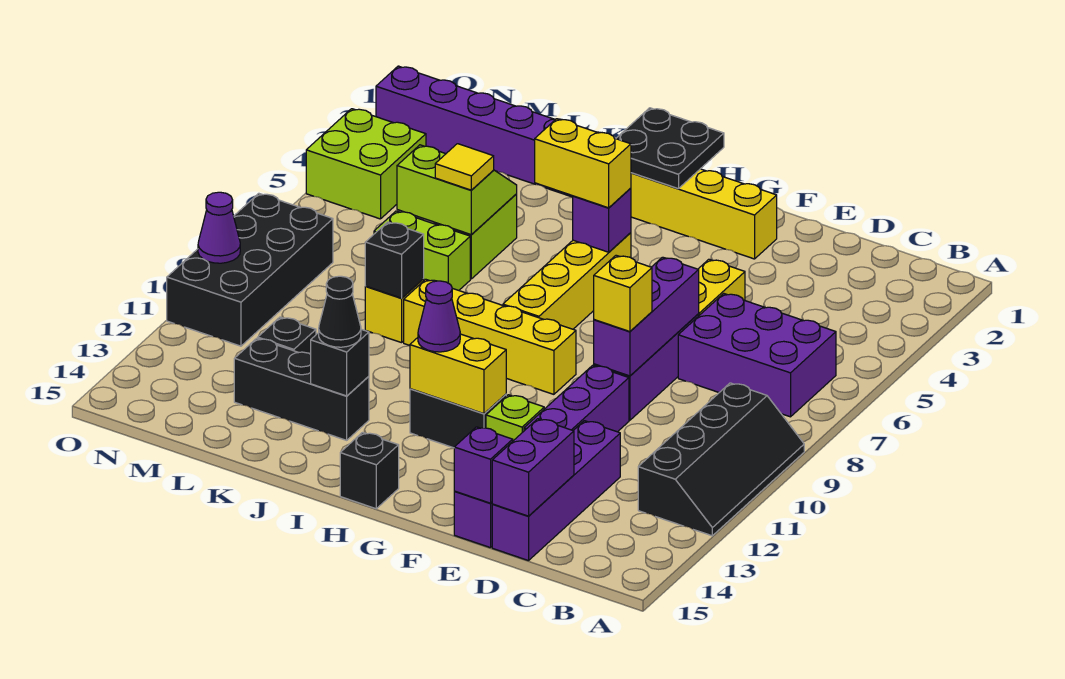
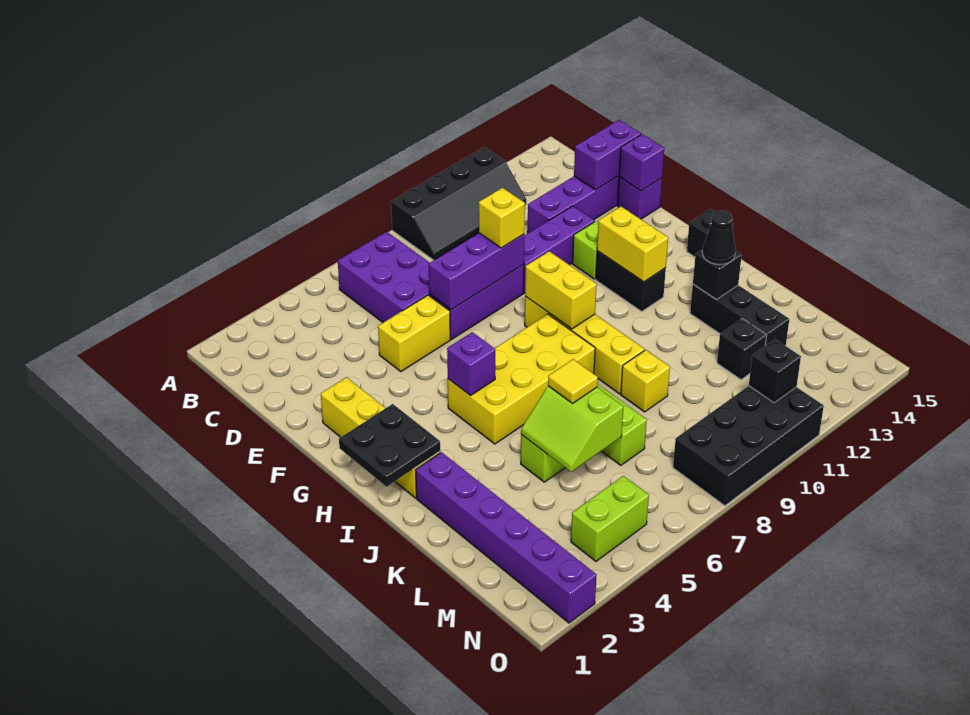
black slope A9:B12 level 1 top B -> black slope A9:B12 level 1 top A
yellow brick H5:H8 level 1 -> yellow brick H5:I8 level 1
yellow brick H5:I5 level 3 -> yellow brick G9:H9 level 2
purple cone H12 level 3 -> none
black brick K9 level 2 -> black brick N11 level 2
lime brick N4:O5 level 1 -> lime brick N4:N5 level 1
purple cone O10 level 2 -> none

